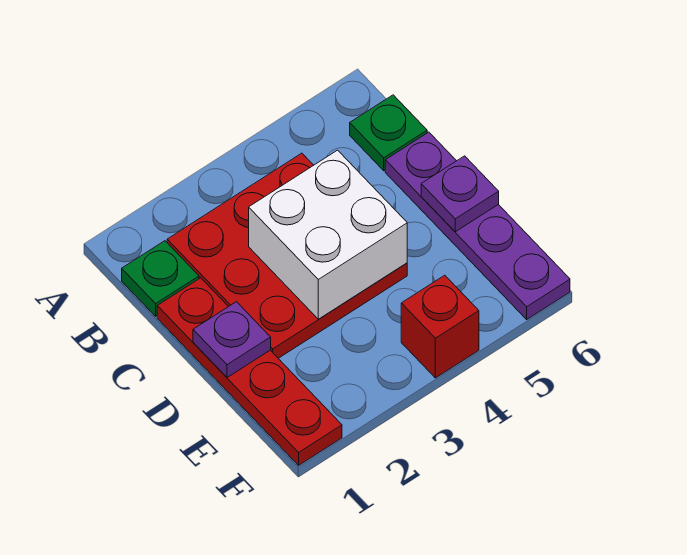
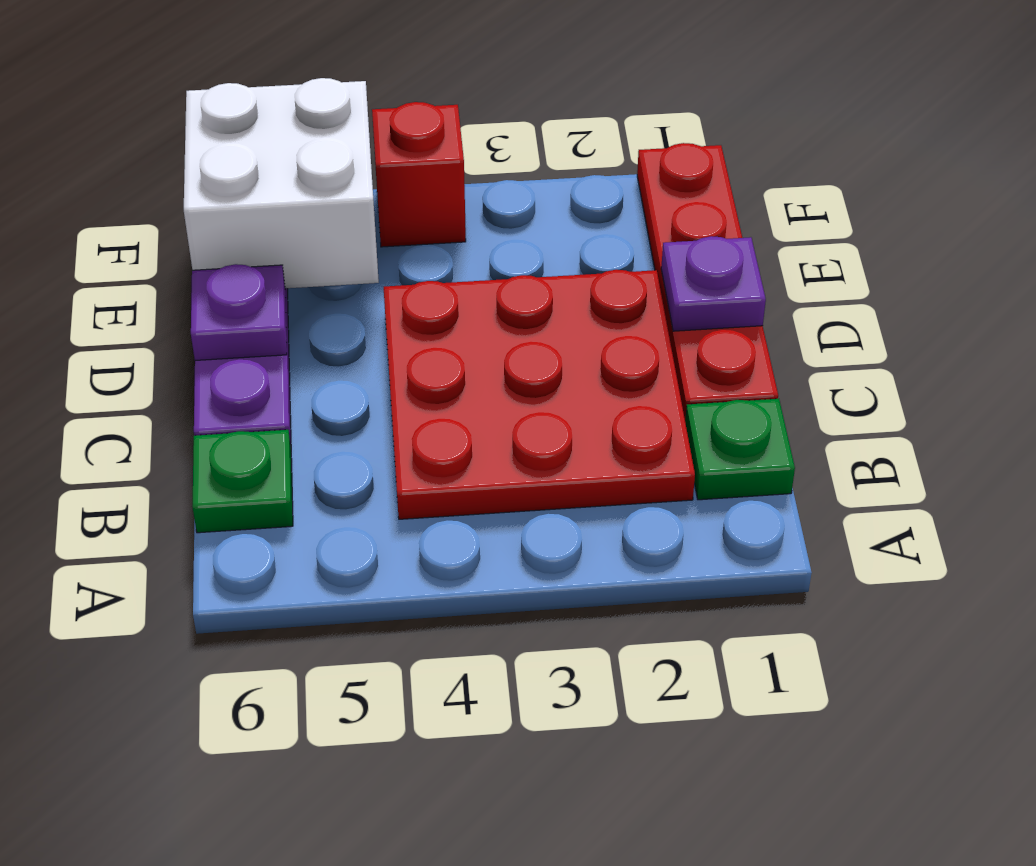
white brick C3:D4 level 2 -> white brick E5:F6 level 2

